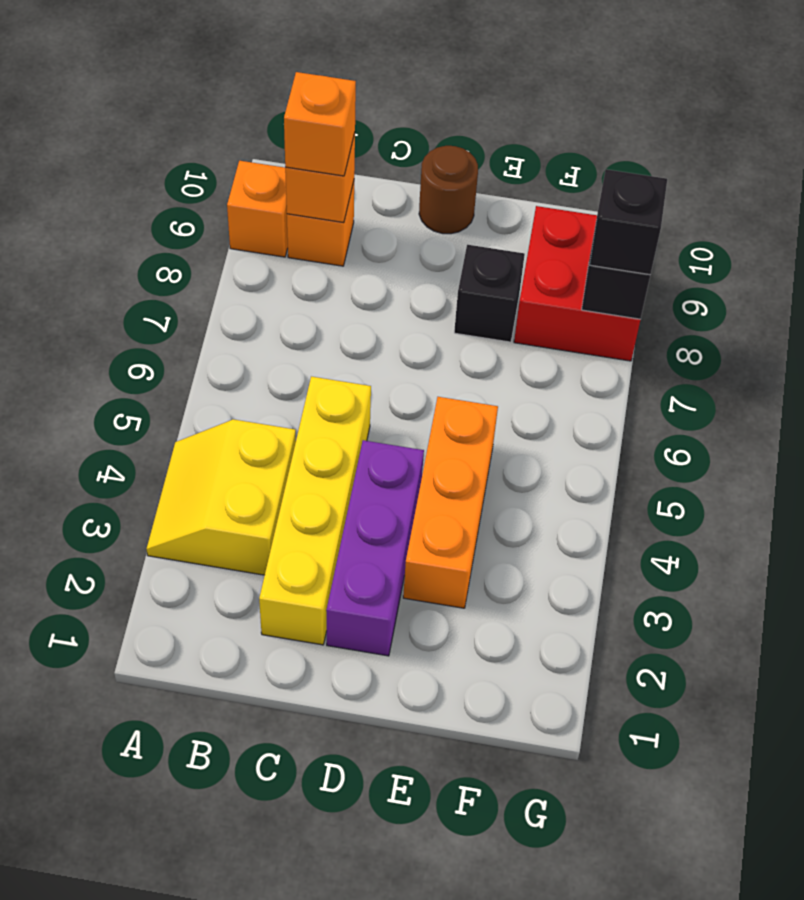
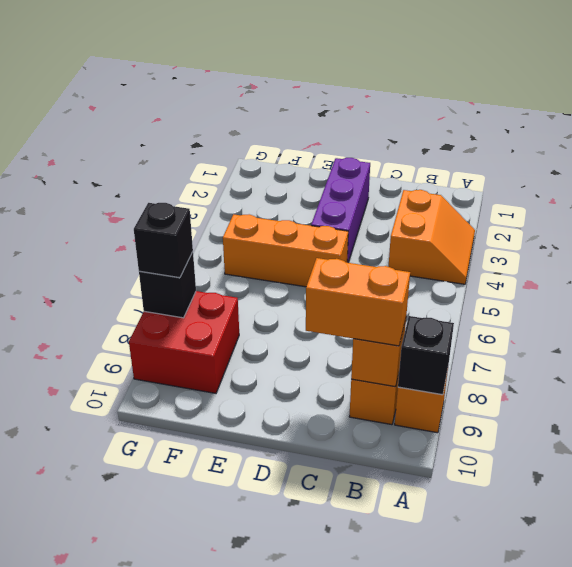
yellow slope A3:B4 level 1 top B -> orange slope A3:B4 level 1 top B
orange brick B9 level 3 -> orange brick B9:C9 level 3
yellow brick C2:C5 level 1 -> none
brown round brick D10 level 1 -> none
orange brick E3:E5 level 1 -> orange brick D5:F5 level 1
black brick E8 level 1 -> black brick A9 level 2

